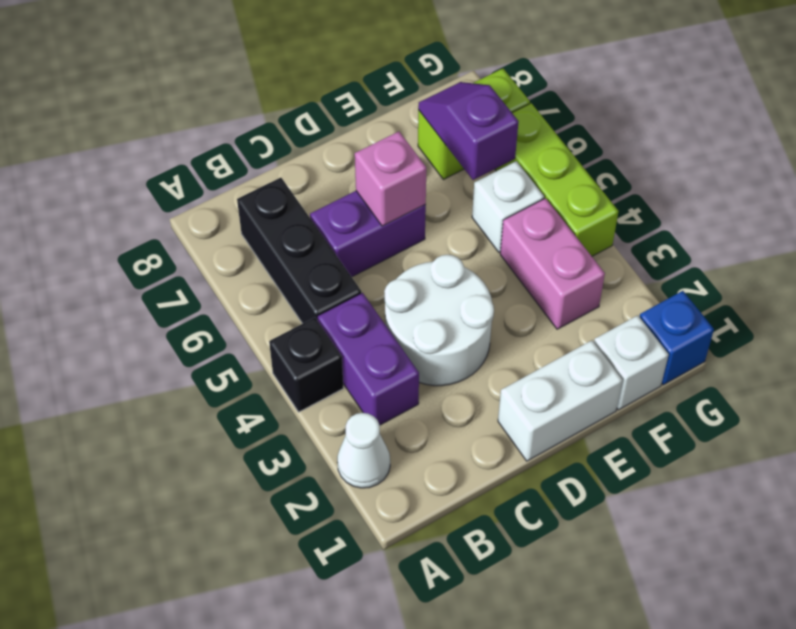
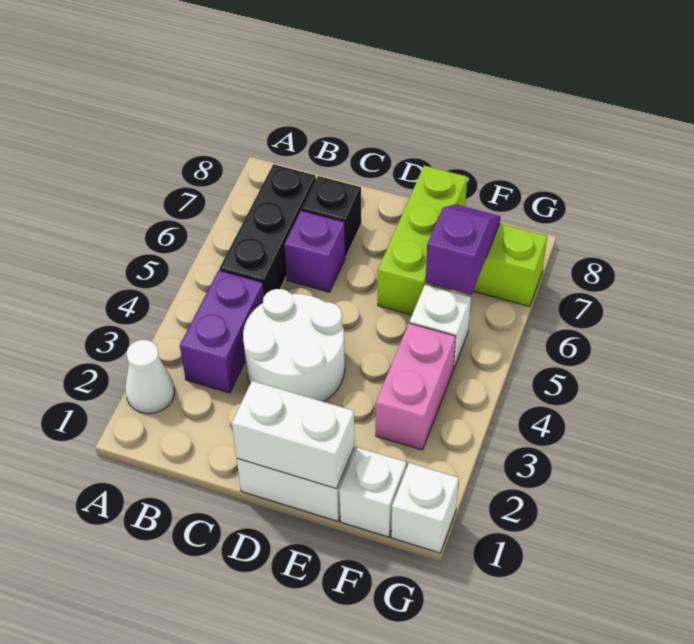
black brick A4 level 1 -> black brick C7 level 1
purple brick C6:D6 level 1 -> purple brick C6 level 1
none -> white brick D1:E1 level 2
pink brick D6 level 2 -> none
blue brick G1 level 1 -> white brick G1 level 1
lime brick G4:G6 level 1 -> lime brick E6:E8 level 1

